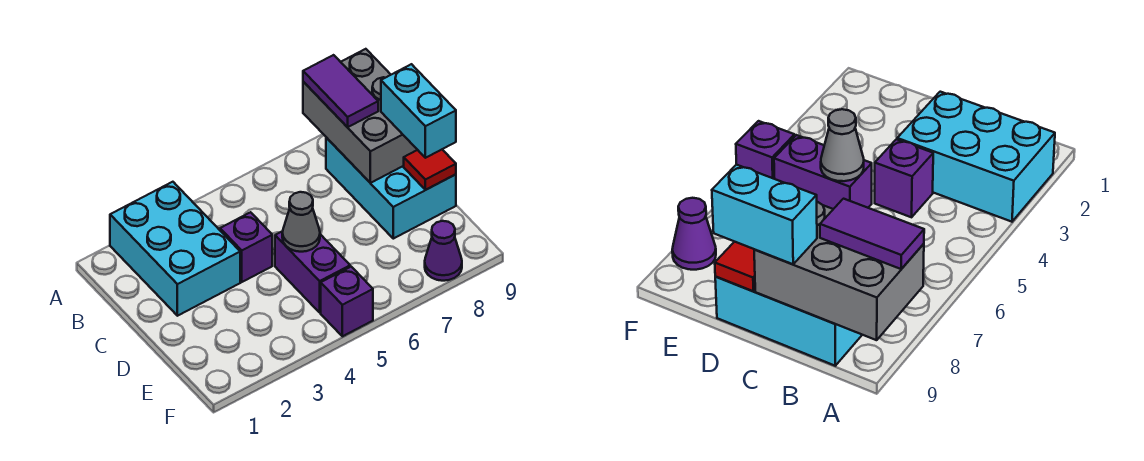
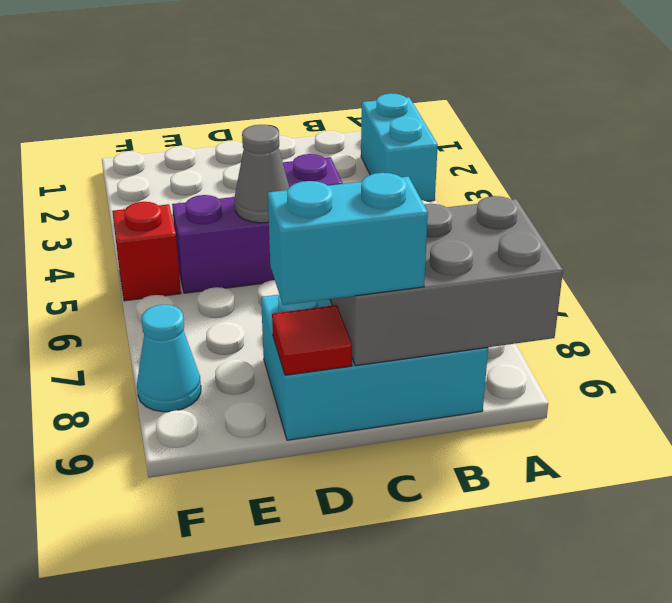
cyan brick A2:C3 level 1 -> cyan brick A2:A3 level 1
purple tile A8:B8 level 3 -> none
purple brick F5 level 1 -> red brick F5 level 1
purple cone F8 level 1 -> cyan cone F8 level 1

